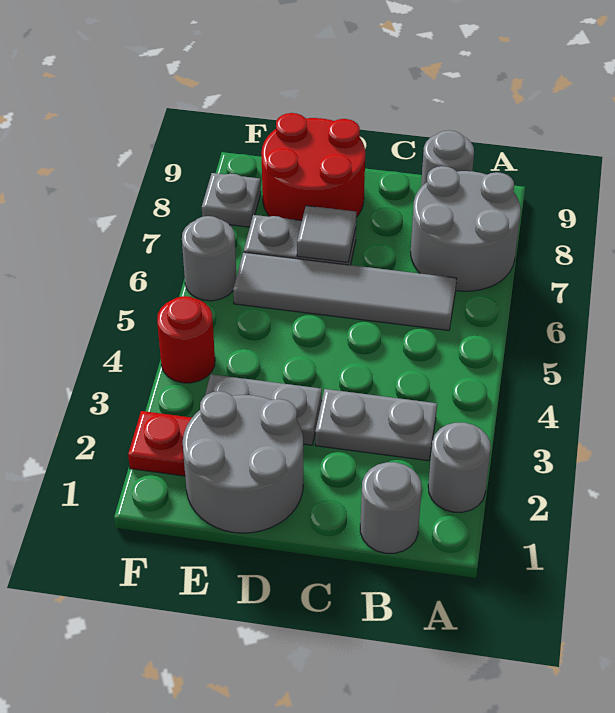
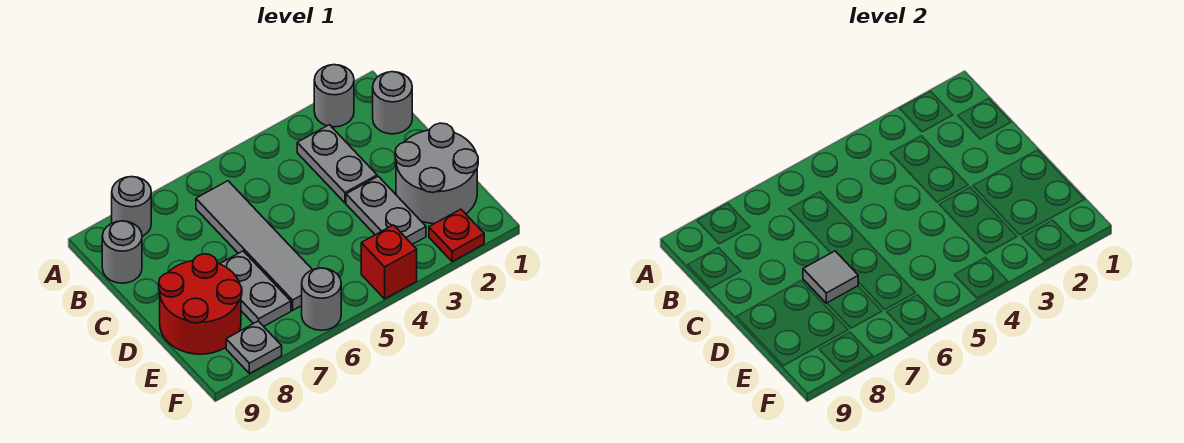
grey round brick A7:B8 level 1 -> grey round brick A8 level 1
red round brick F4 level 1 -> red brick F4 level 1

